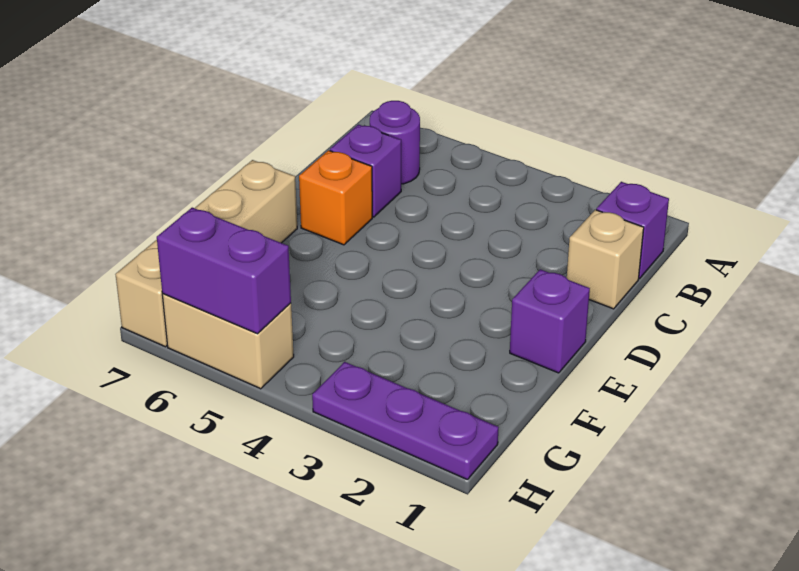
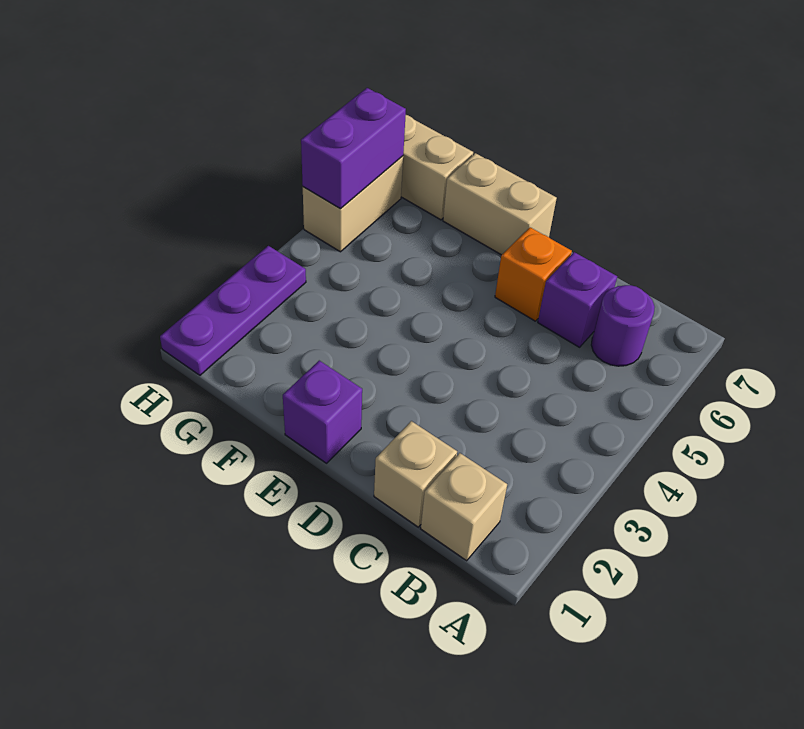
purple brick B1 level 1 -> tan brick B1 level 1

